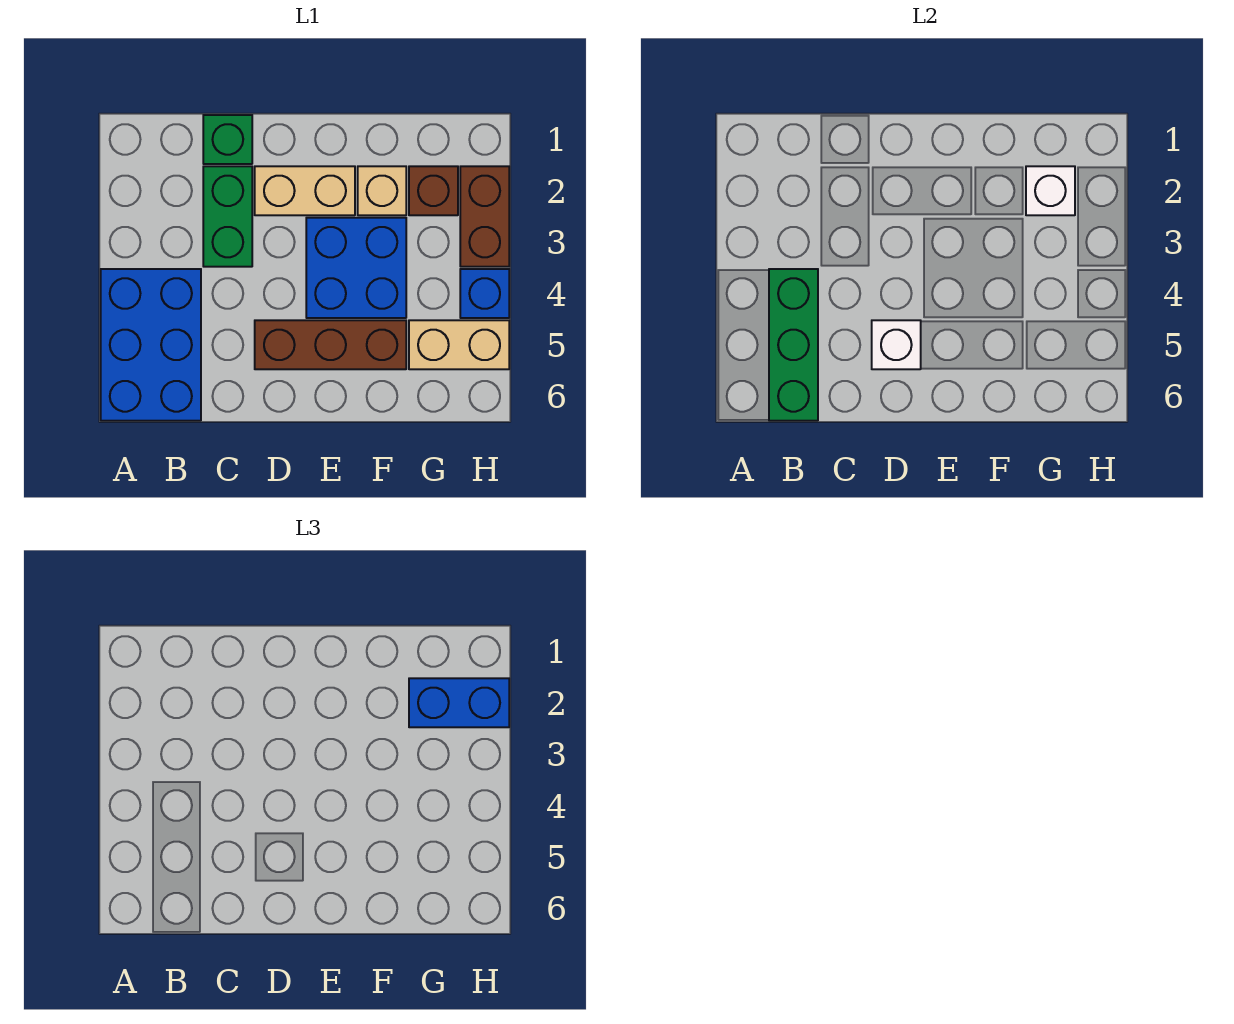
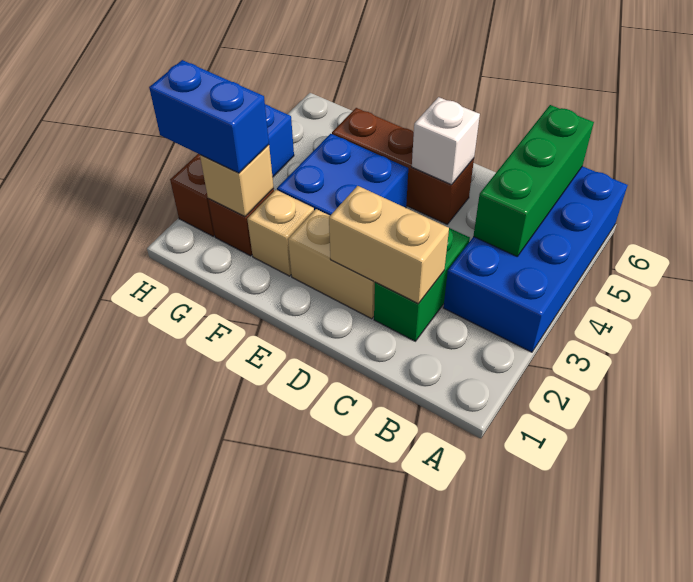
blue brick A4:B6 level 1 -> blue brick A3:B6 level 1
green brick C1 level 1 -> none
white brick G2 level 2 -> tan brick G2 level 2
tan brick G5:H5 level 1 -> tan brick C2:D2 level 2

